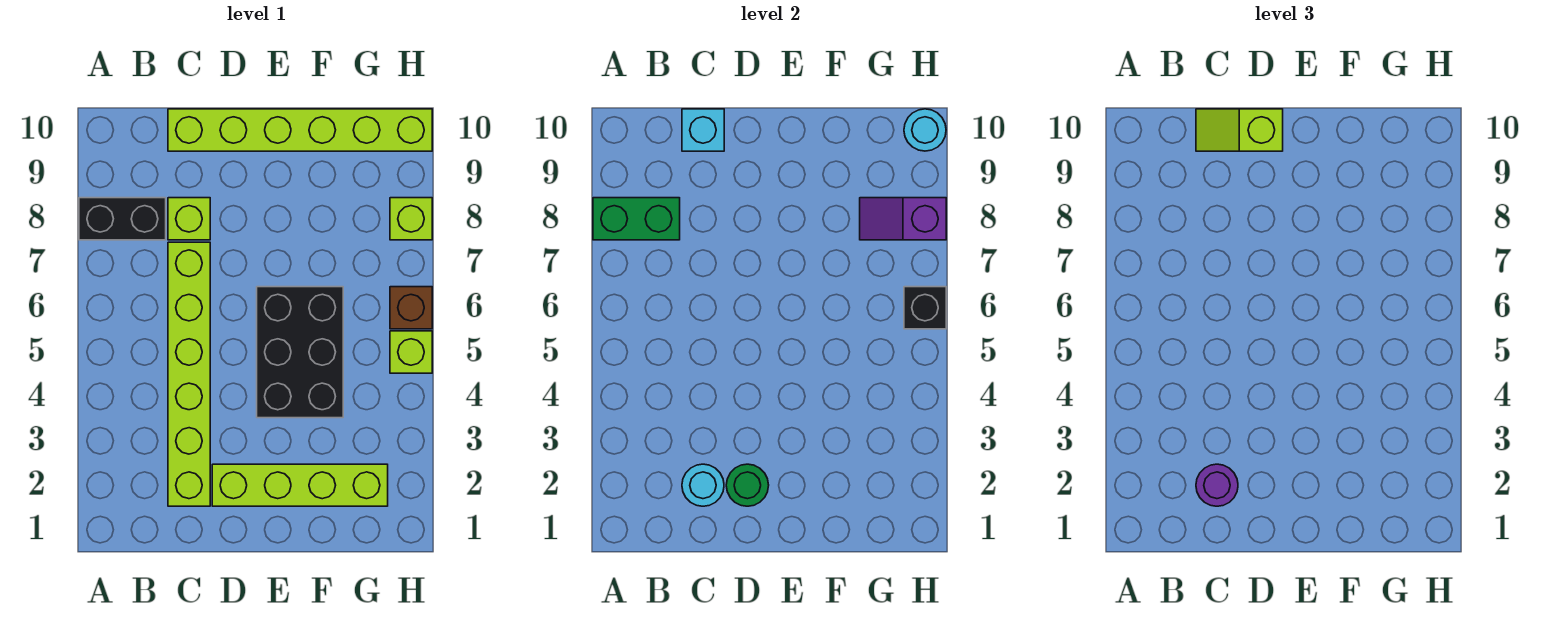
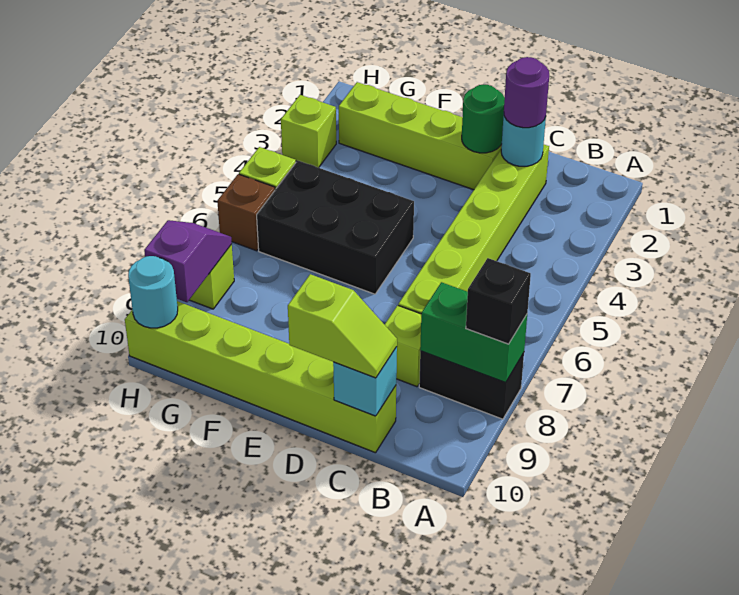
black brick E4:F6 level 1 -> black brick E5:G6 level 1
purple slope G8:H8 level 2 top H -> purple slope H8:H9 level 2 top 9
none -> lime brick H3 level 1
black brick H6 level 2 -> black brick A8 level 3

